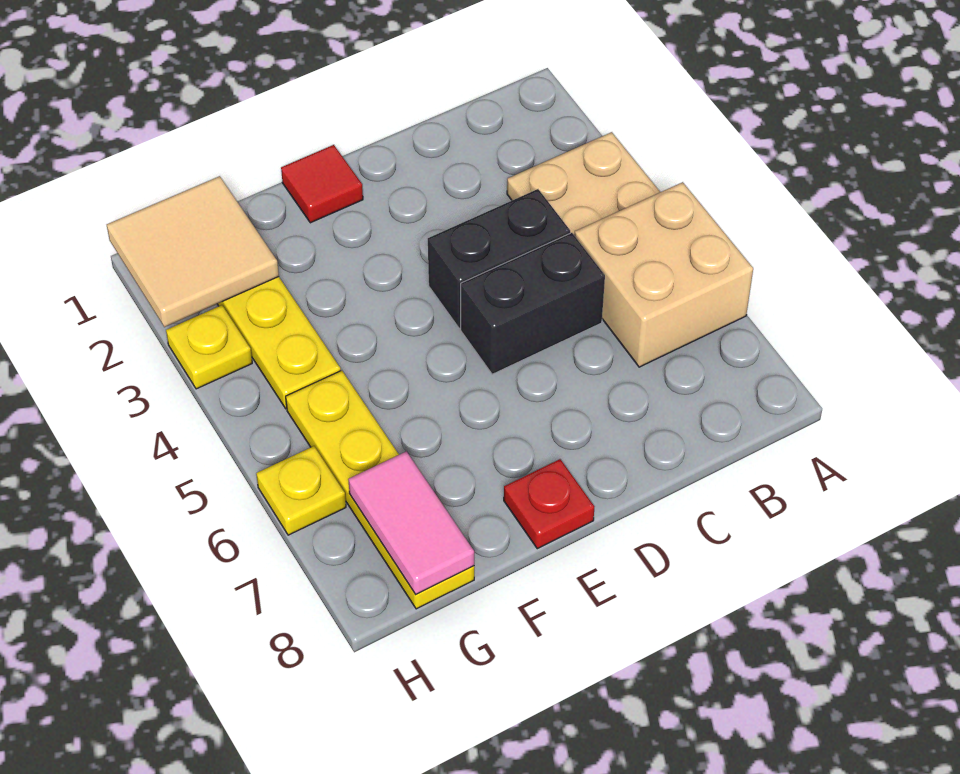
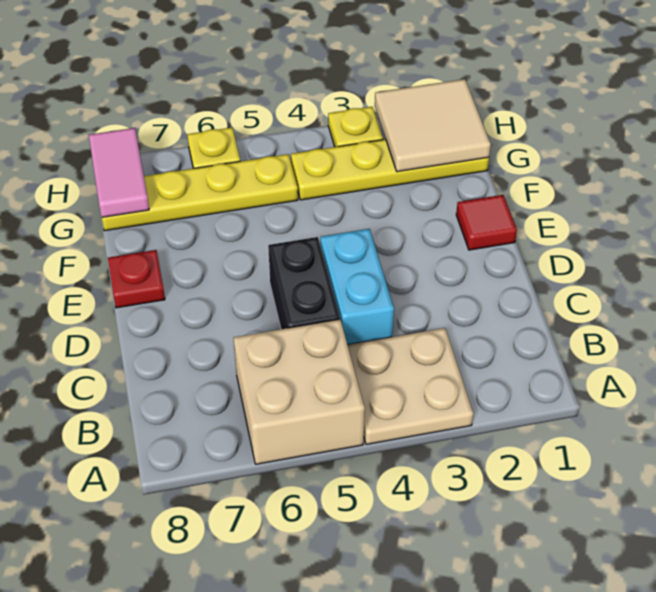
black brick C4:D4 level 1 -> cyan brick C4:D4 level 1
pink tile G7:G8 level 2 -> pink tile G8:H8 level 2

